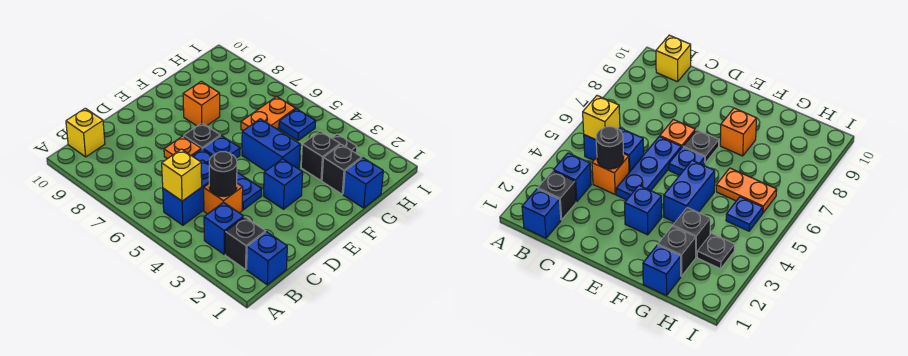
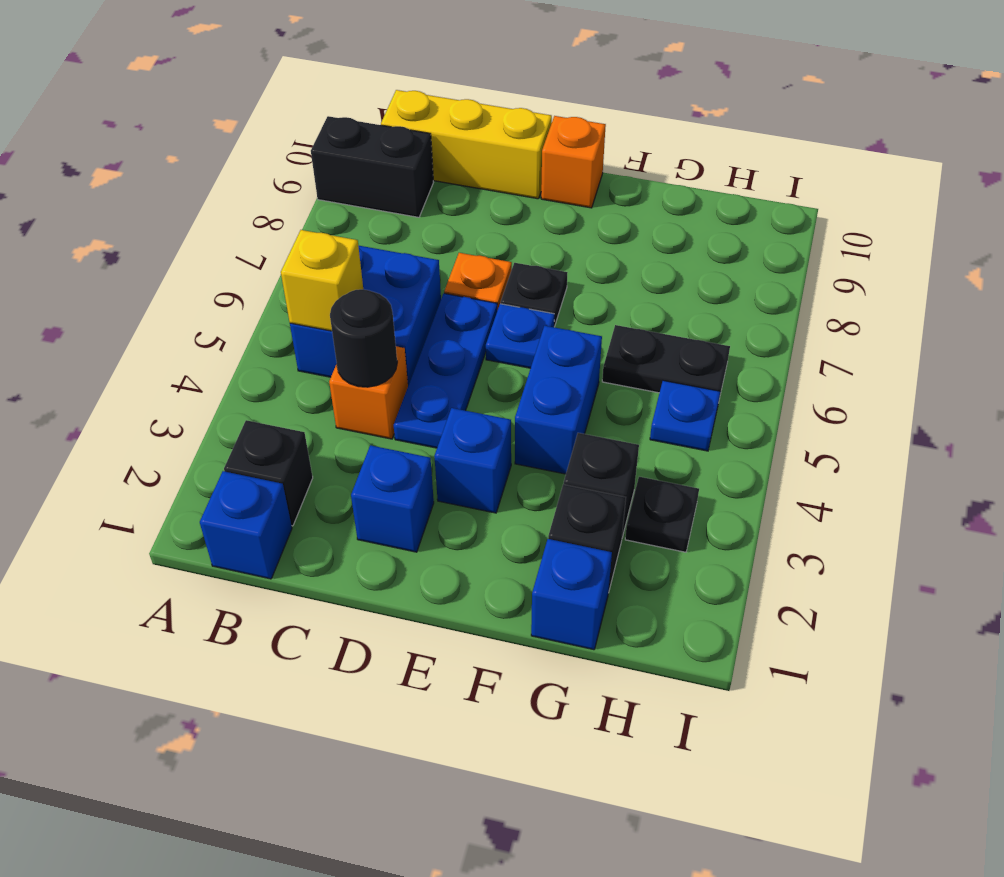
none -> black brick A9:B9 level 1
blue brick B3 level 1 -> blue brick D2 level 1
blue brick B5:C5 level 1 -> blue brick B5:C6 level 1
yellow brick B10 level 1 -> yellow brick B10:D10 level 1
orange brick F8 level 1 -> orange brick E10 level 1
orange plate G6:H6 level 1 -> black plate G6:H6 level 1

